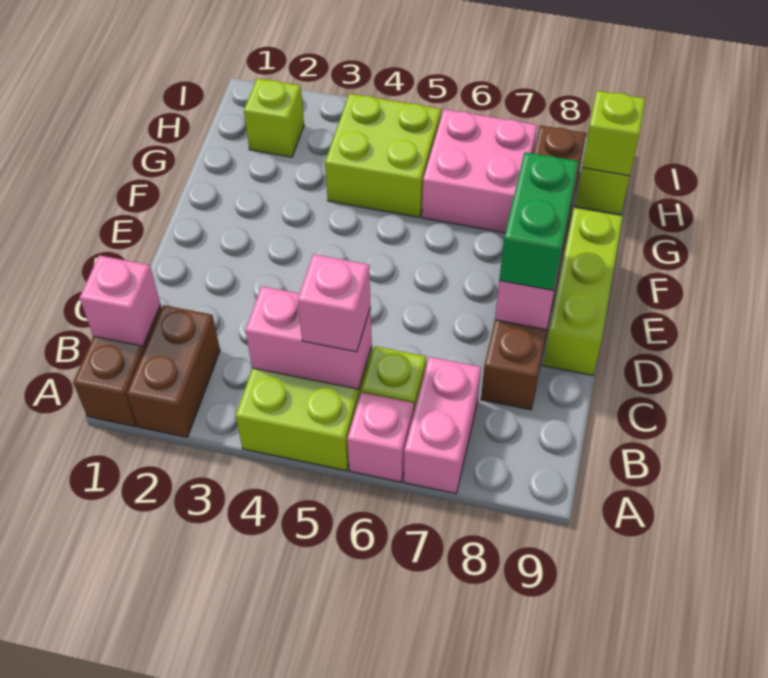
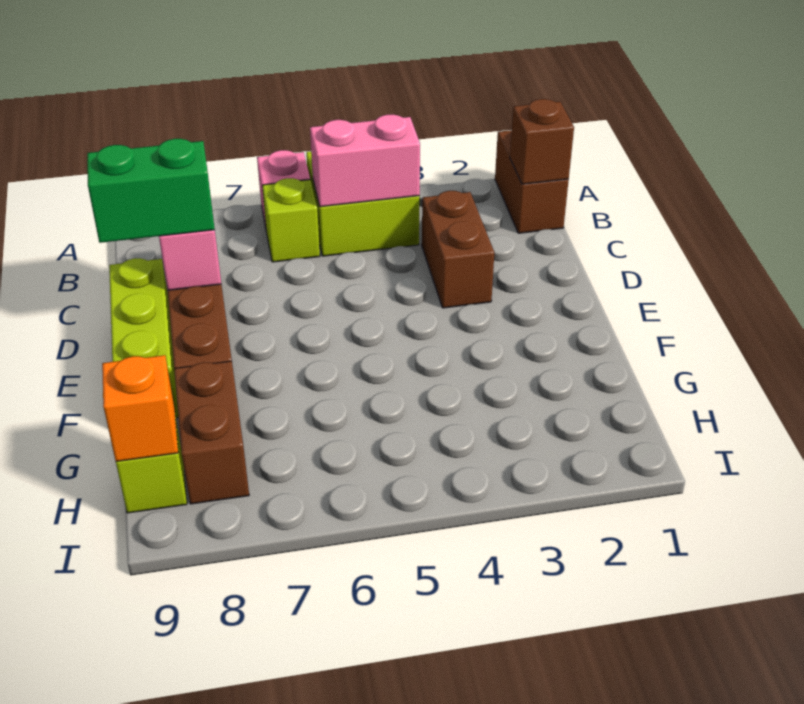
brown brick A2:B2 level 1 -> brown brick C3:D3 level 1
pink brick A7:B7 level 1 -> none
pink brick B1 level 2 -> brown brick B1 level 2
pink brick B5 level 3 -> none
green brick D8:E8 level 3 -> green brick D8:D9 level 3
lime brick G4:H5 level 1 -> none
pink brick G6:H7 level 1 -> none
lime brick H2 level 1 -> none
lime brick H9 level 2 -> orange brick H9 level 2

